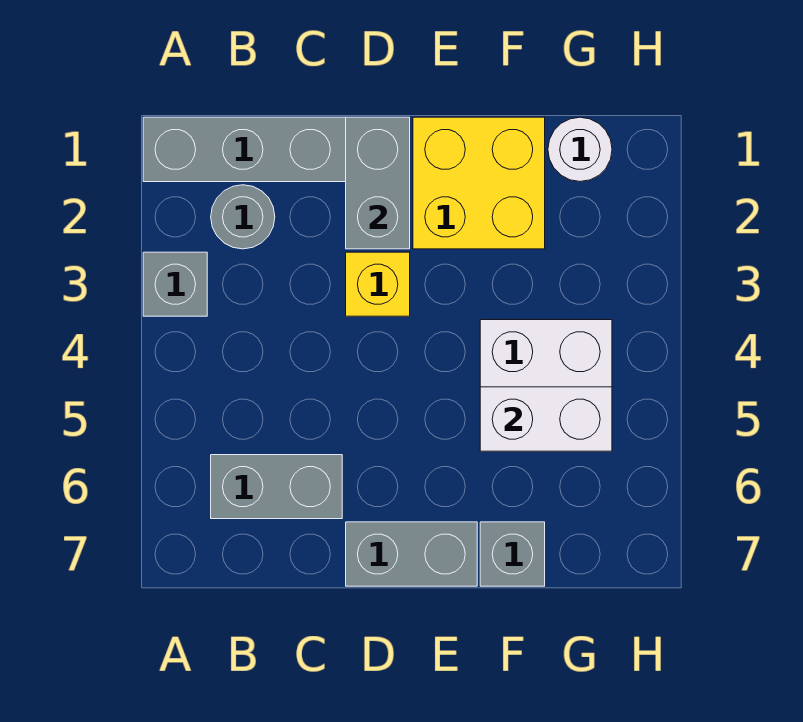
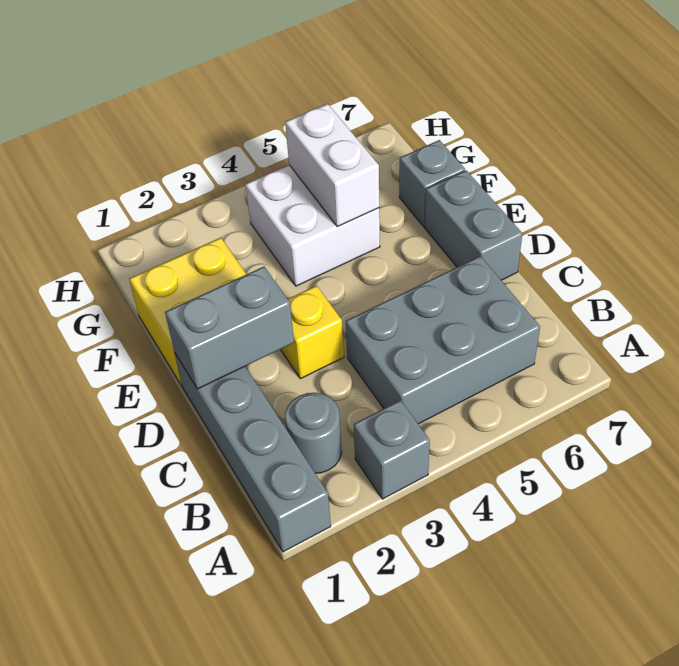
grey brick B6:C6 level 1 -> grey brick B4:C6 level 1
white round brick G1 level 1 -> none

